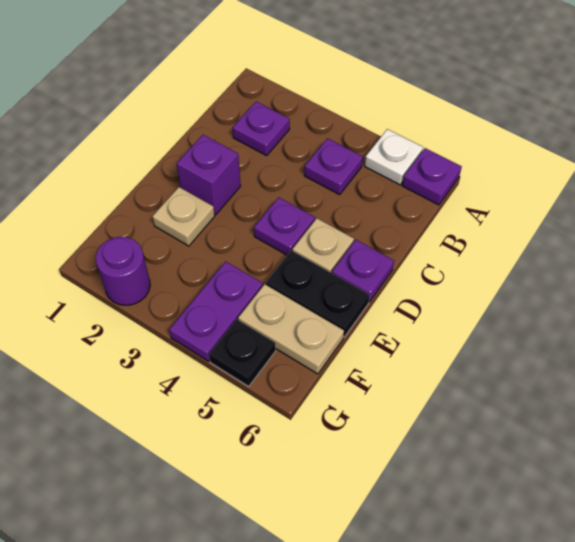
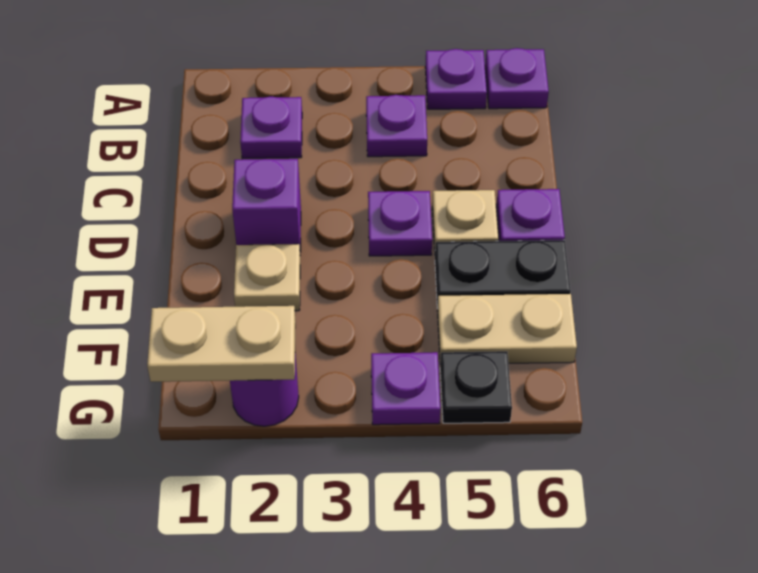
white plate A5 level 1 -> purple plate A5 level 1
purple plate F4:G4 level 1 -> purple plate G4 level 1
none -> tan plate G1:G2 level 2

